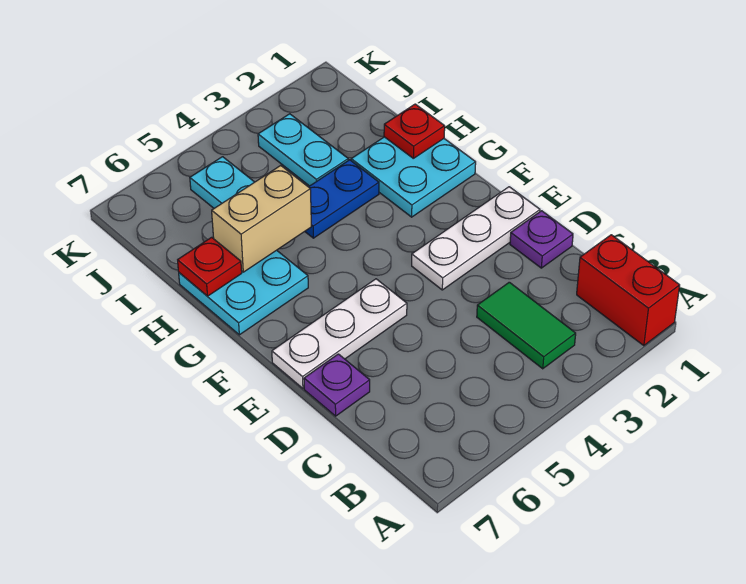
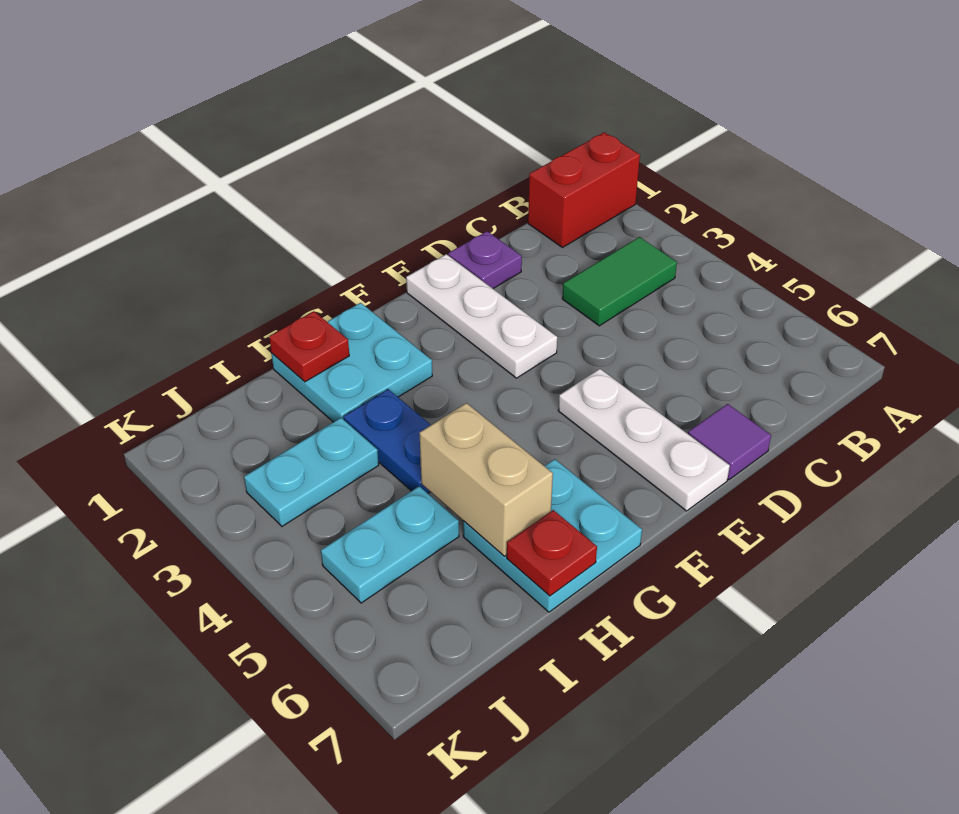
purple plate D7 level 1 -> purple tile D7 level 1

